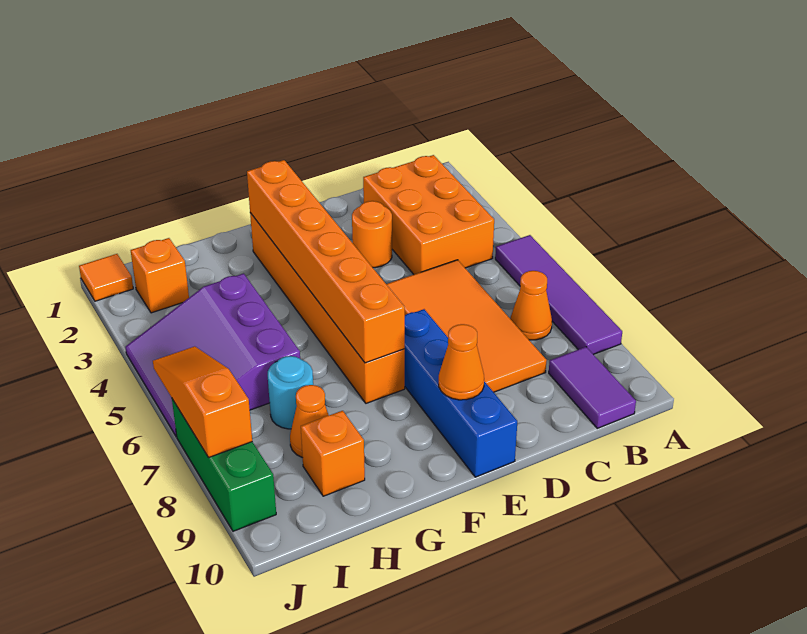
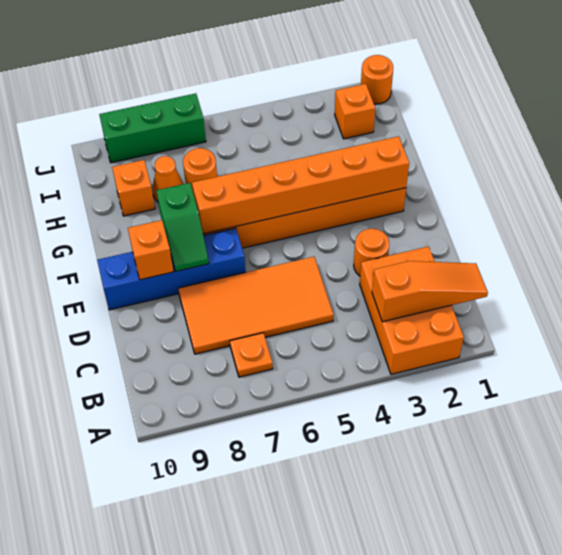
purple tile A5:A8 level 1 -> none
orange brick B2:C4 level 1 -> orange brick A2:C3 level 1
orange cone B7 level 1 -> orange plate B7 level 1
purple tile B9:B10 level 1 -> none
none -> green slope E8:F8 level 2 top F
orange cone E9 level 2 -> orange brick E9 level 2
purple slope H4:J6 level 1 top H -> none
cyan round brick H7 level 1 -> orange round brick H7 level 1
orange tile J1 level 1 -> orange round brick J1 level 1
orange slope J6:J8 level 2 top 8 -> orange slope B1:B3 level 2 top 3

